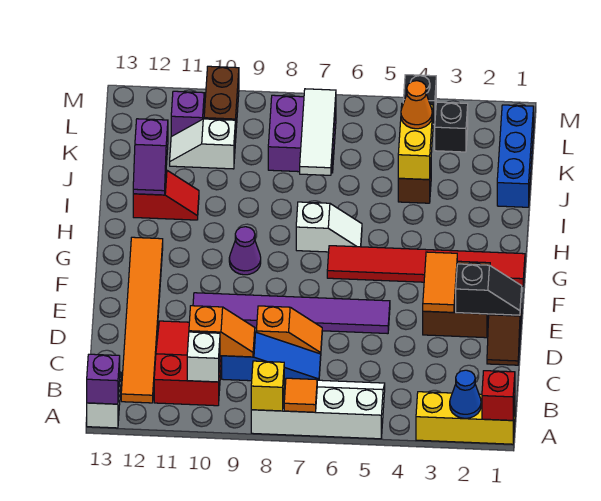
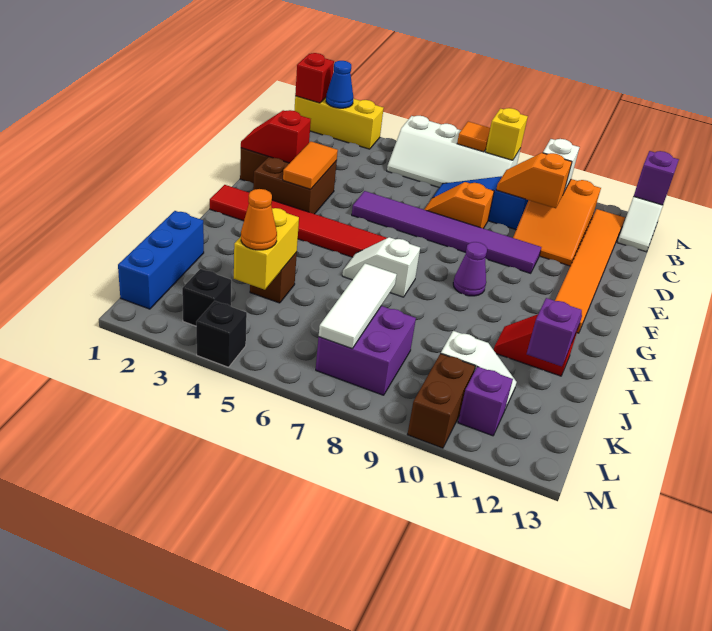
red slope B10:D11 level 1 top B -> orange slope B10:D11 level 1 top B
black slope E1:E2 level 2 top 2 -> red slope E1:E2 level 2 top 2

